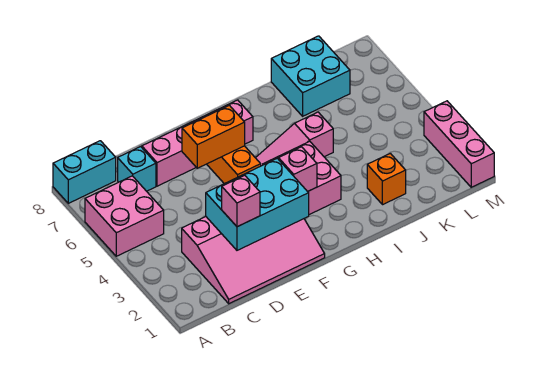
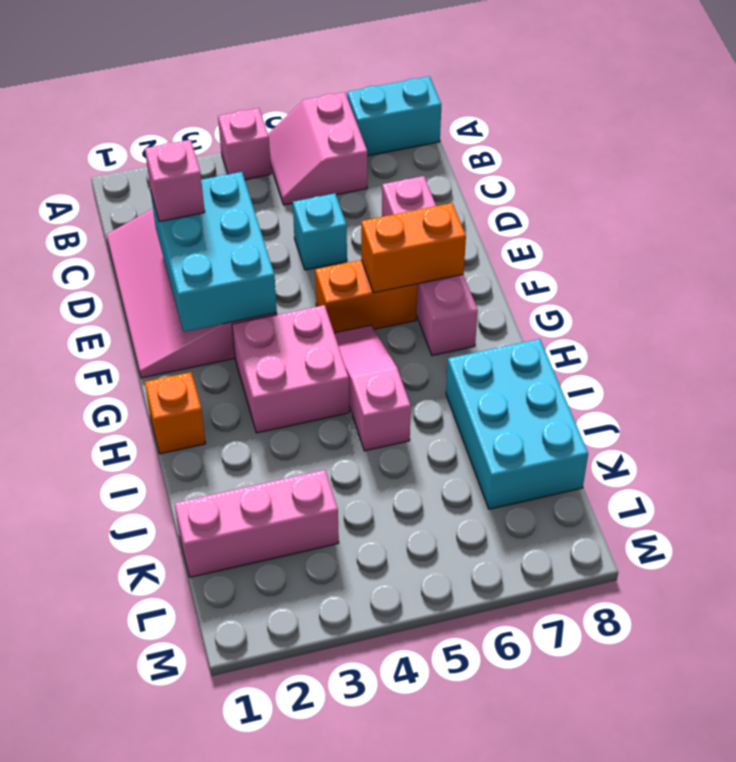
pink brick A5:B6 level 1 -> pink slope A5:B6 level 1 top 6
cyan brick A8:B8 level 1 -> cyan brick A7:A8 level 1
cyan brick C7 level 1 -> cyan brick D5 level 1
orange brick E6:F6 level 2 -> orange brick F6:F7 level 2
pink brick G3 level 2 -> pink brick A4 level 1
orange brick J2 level 1 -> orange brick H1 level 1
cyan brick J7:K8 level 1 -> cyan brick I7:K8 level 1
pink brick M1:M3 level 1 -> pink brick K1:K3 level 1

